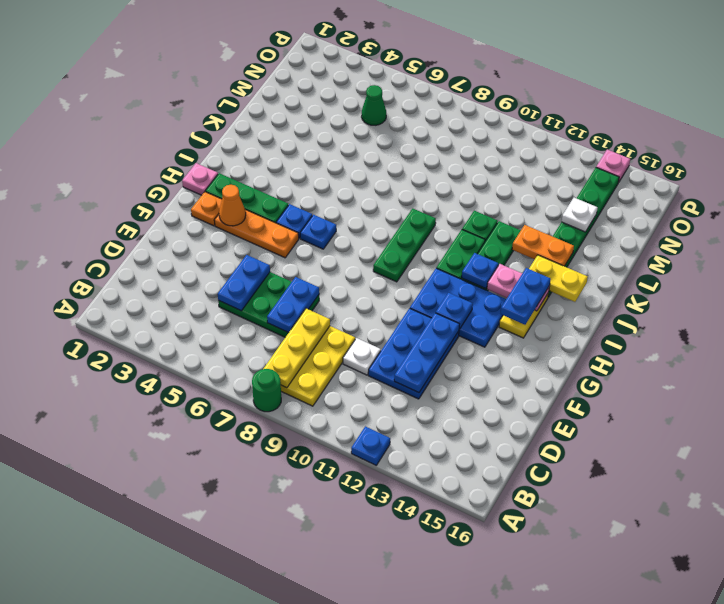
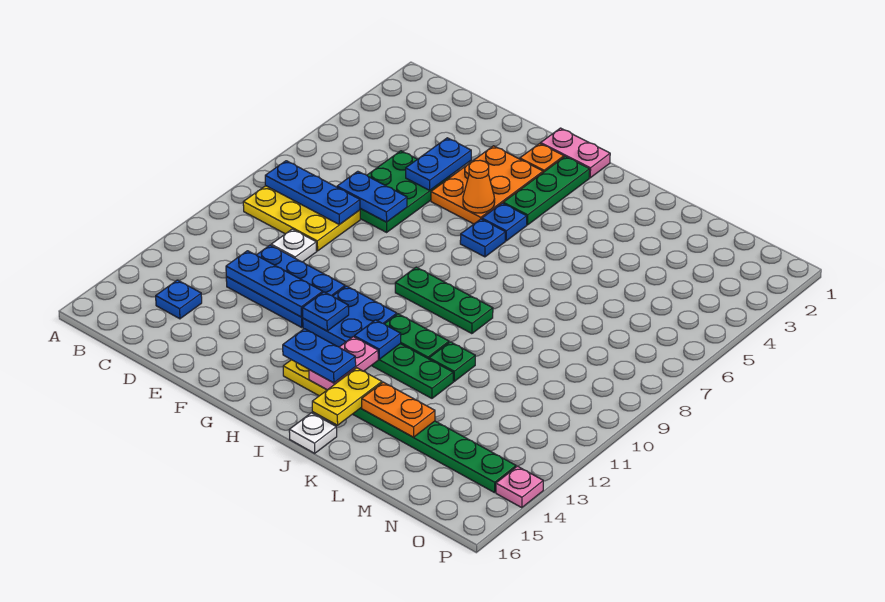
green round brick A8 level 1 -> none
blue plate A12 level 1 -> blue plate C14 level 1
yellow plate B8:D8 level 2 -> blue plate B8:D8 level 2
blue plate D5:E5 level 2 -> blue plate E4:E5 level 2
orange plate G3:G5 level 1 -> orange plate F3:G5 level 1
orange cone G3 level 2 -> orange cone G5 level 2
blue plate G11:H13 level 1 -> blue plate G11:H12 level 1
pink plate H1 level 1 -> pink plate G1:H1 level 1
orange plate K13:K14 level 2 -> orange plate K14:L14 level 2
white plate M14 level 2 -> white plate J16 level 1
green cone N5 level 1 -> none

